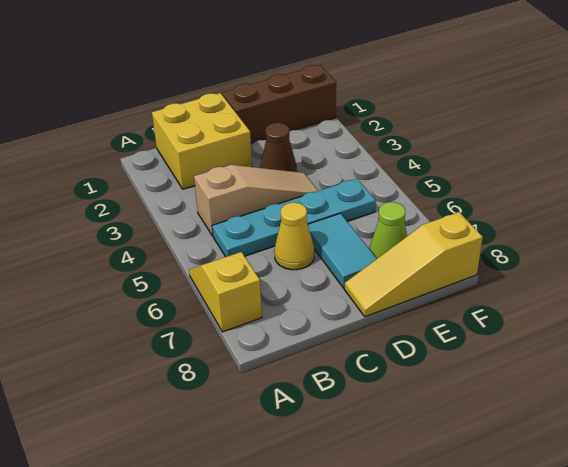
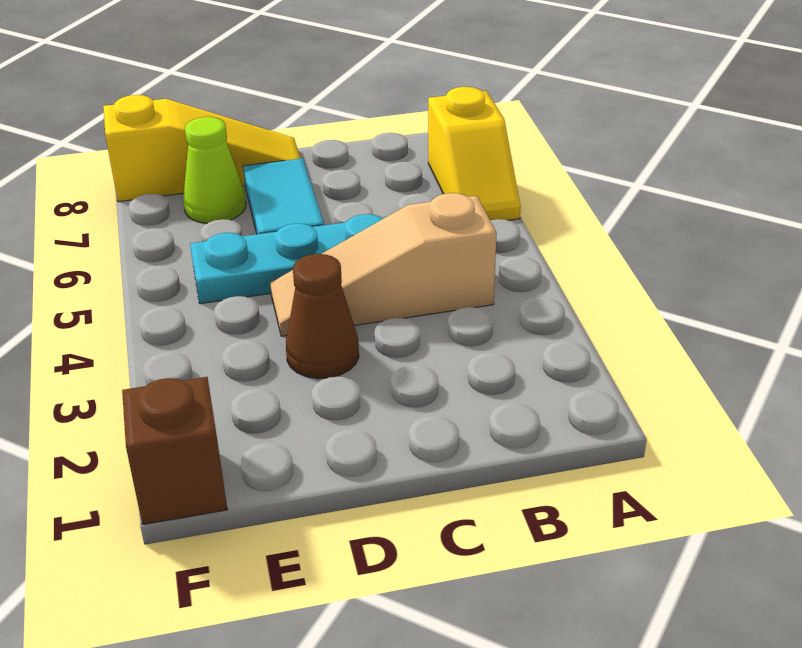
yellow brick B1:C2 level 1 -> none
yellow cone C6 level 1 -> none
brown brick D1:F1 level 1 -> brown brick F1 level 1

